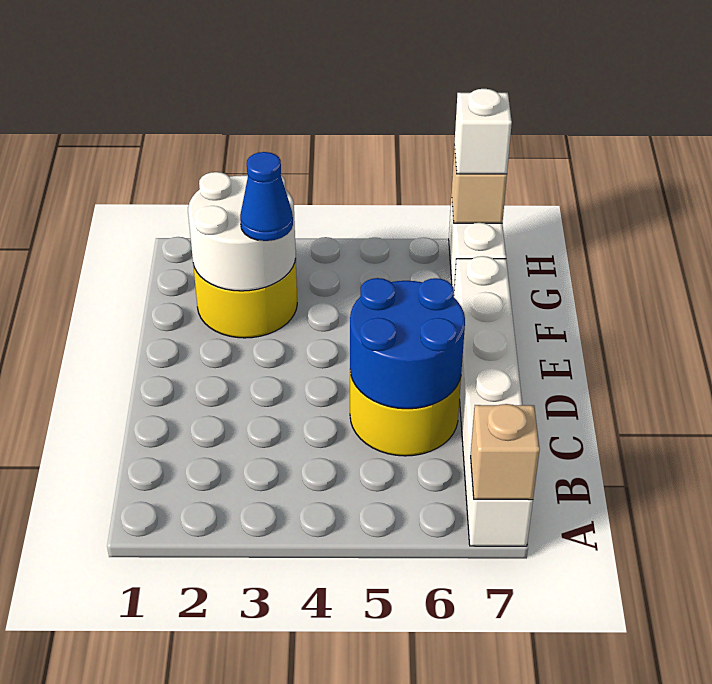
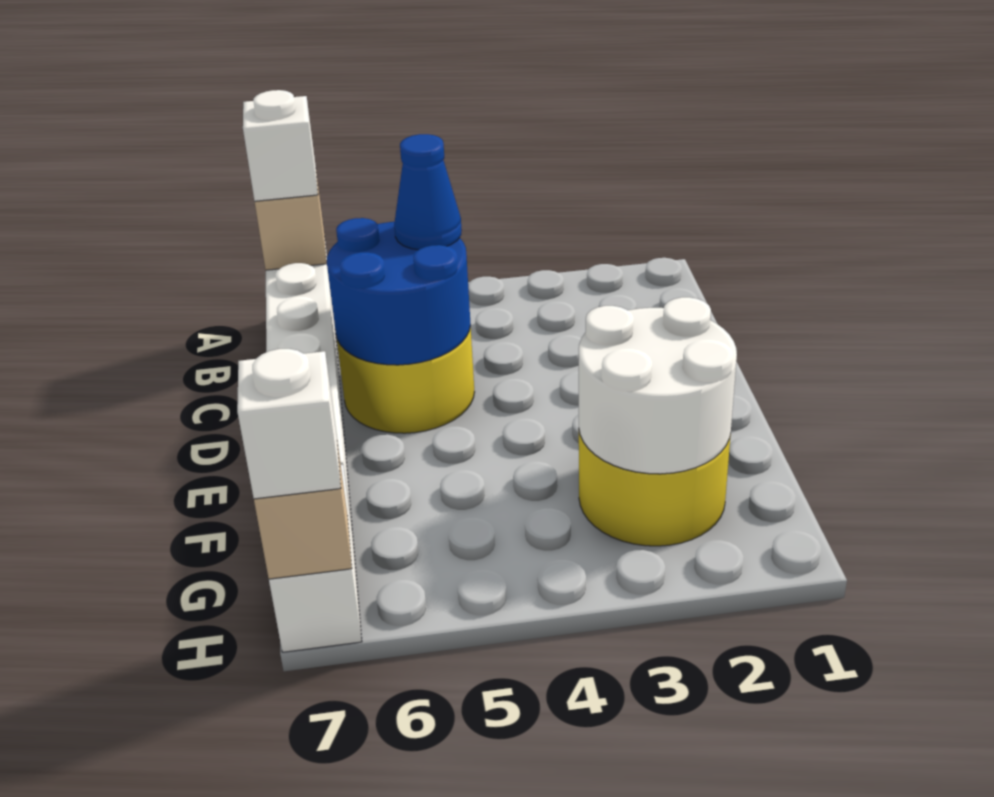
none -> white brick A7 level 3
blue cone F3 level 3 -> blue cone C5 level 3

